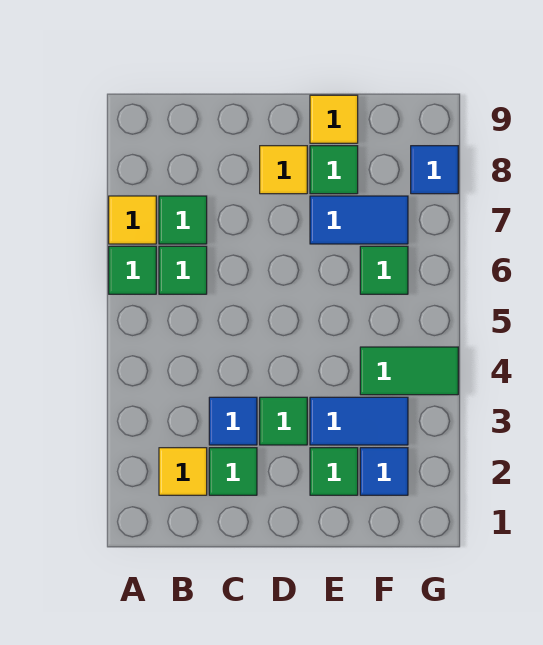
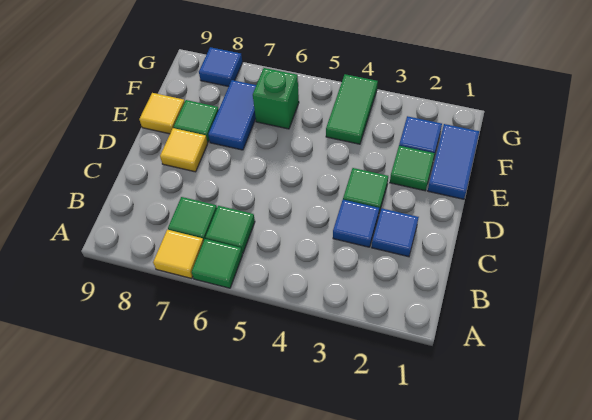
yellow tile B2 level 1 -> none
green tile C2 level 1 -> blue tile C2 level 1
blue tile E3:F3 level 1 -> blue tile E1:F1 level 1
green tile F6 level 1 -> green brick F6 level 1

